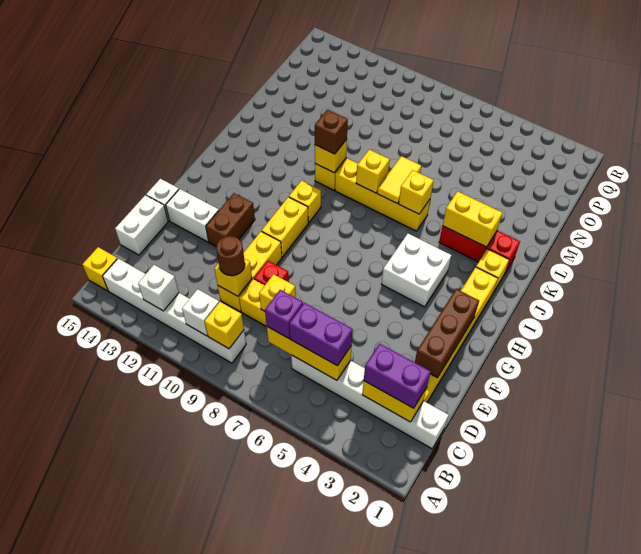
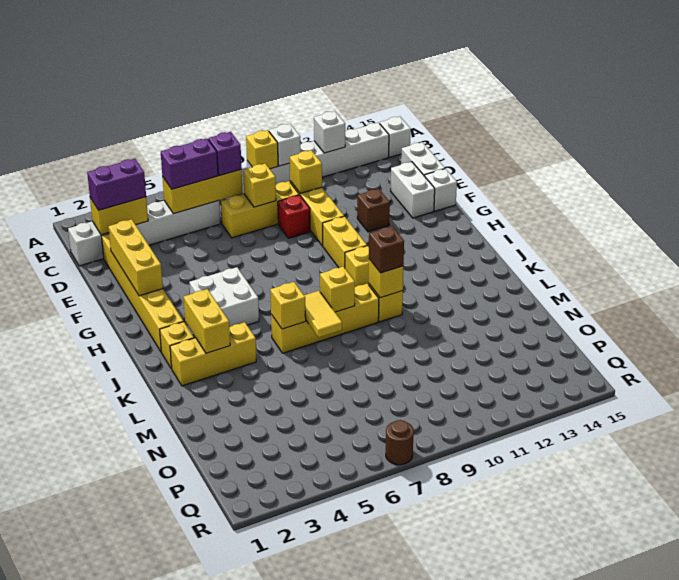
yellow brick B15 level 1 -> white brick B15 level 1
brown round brick D10 level 3 -> brown round brick R7 level 1
brown brick E2:G2 level 2 -> yellow brick E2:G2 level 2
brown brick F12:G12 level 1 -> brown brick F12 level 1
white brick F13:F14 level 1 -> white brick E14:F14 level 1
red brick K2:K4 level 1 -> yellow brick K2:K4 level 1
yellow brick K3:K4 level 2 -> yellow brick J3:K3 level 2

